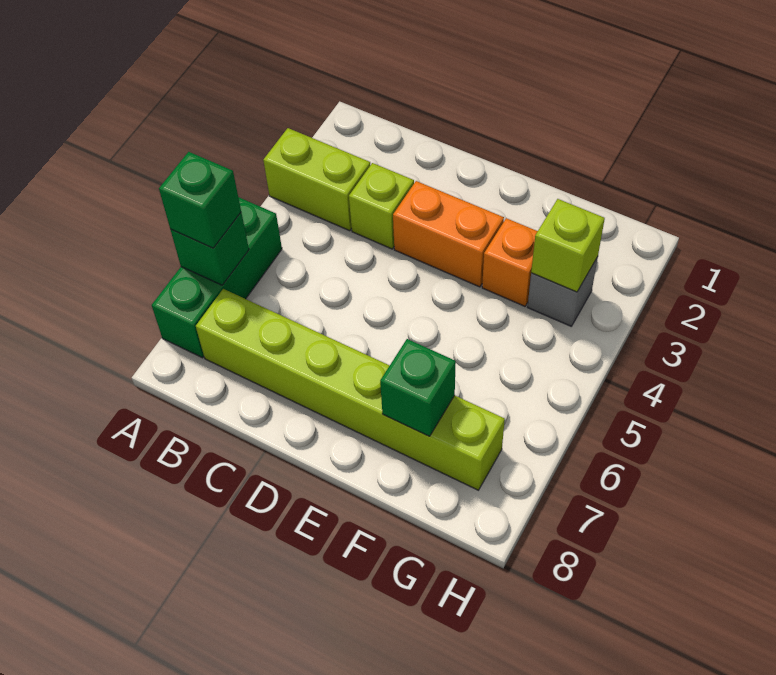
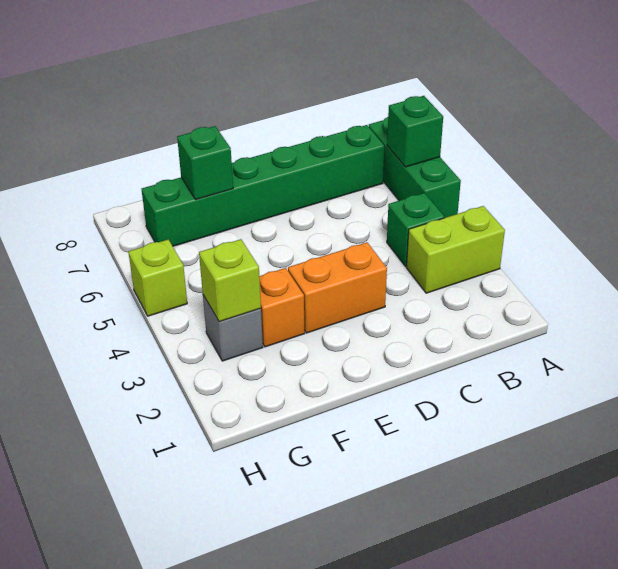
green brick A6 level 3 -> green brick B4 level 1
lime brick B7:G7 level 1 -> green brick B7:G7 level 1
lime brick C3 level 1 -> lime brick H5 level 1

